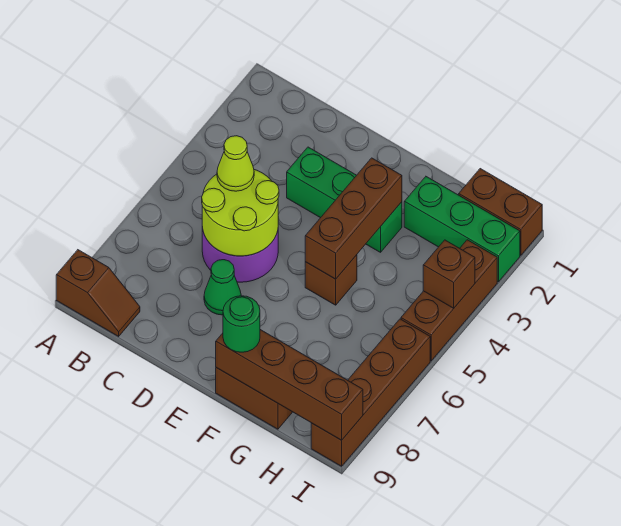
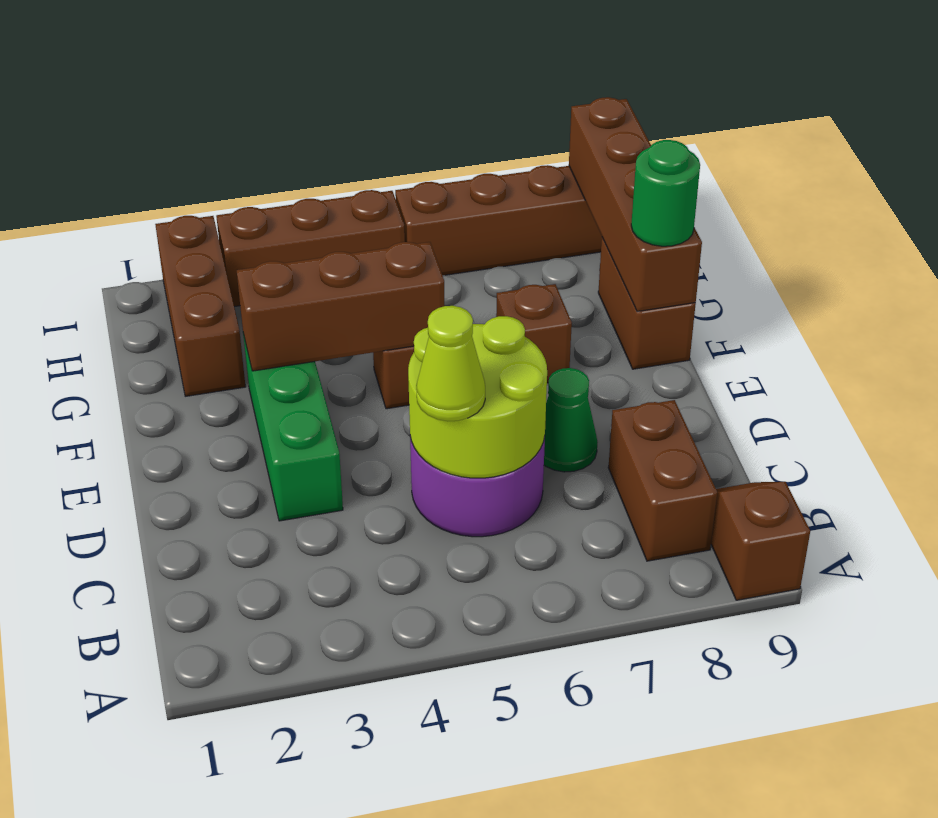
green brick G2:I2 level 1 -> brown brick G2:I2 level 1
brown brick H1:I1 level 1 -> brown brick B8:C8 level 1
brown brick I4 level 2 -> brown brick F7 level 1

